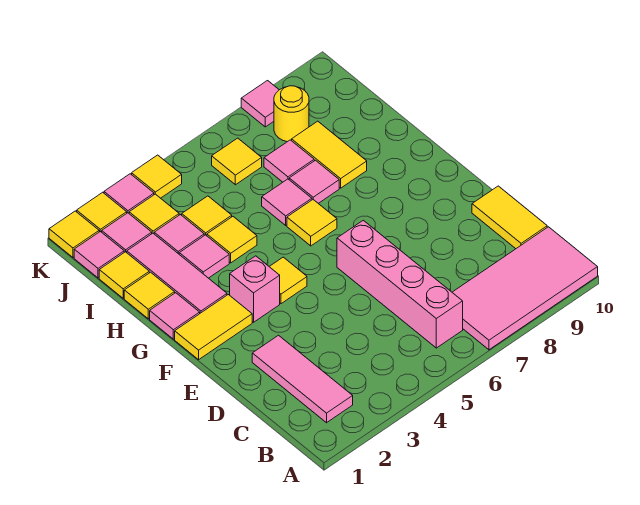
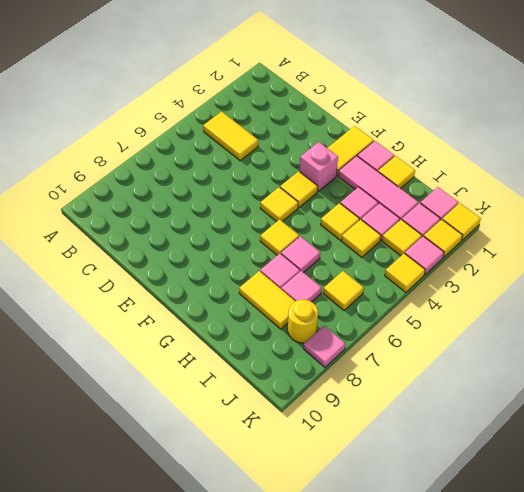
pink tile A7:B10 level 1 -> none
pink tile B2:D2 level 1 -> none
pink brick B6:E6 level 1 -> none
yellow tile C10:D10 level 1 -> yellow tile B4:C4 level 1
yellow tile I1 level 1 -> yellow tile F5 level 1

